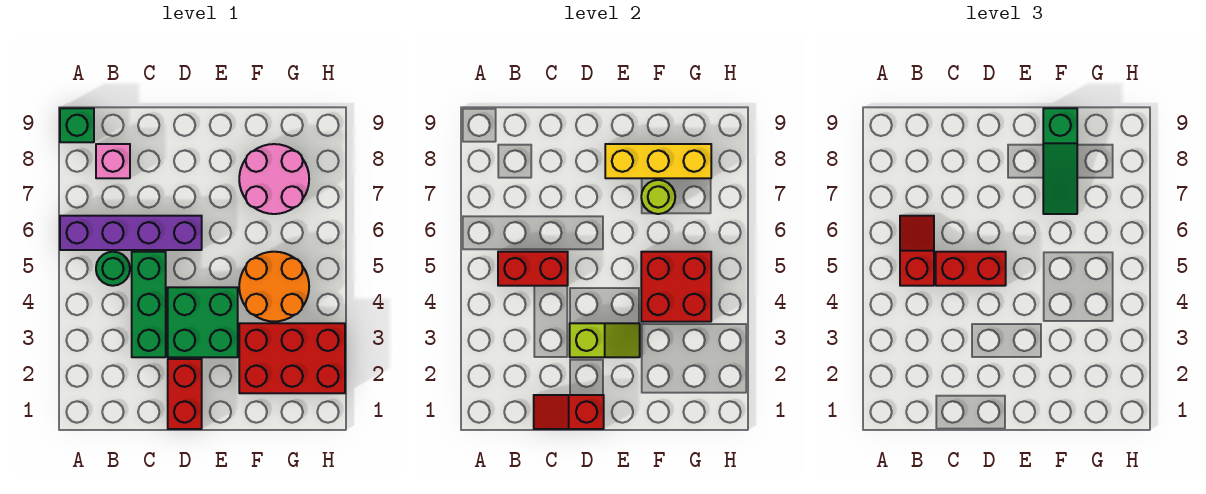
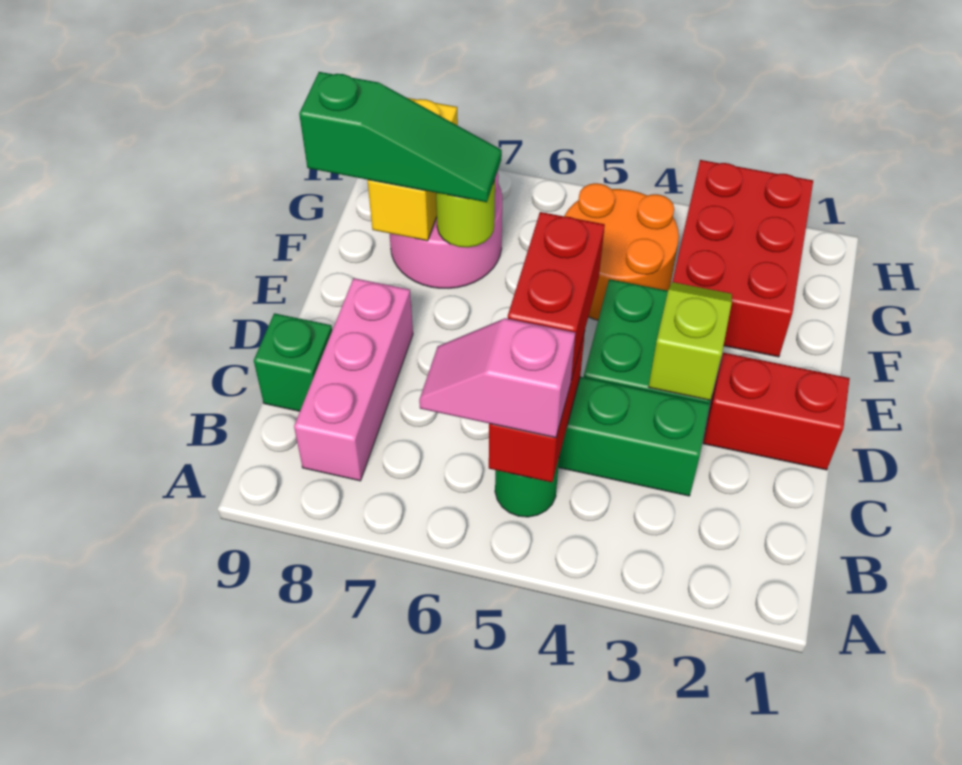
purple brick A6:D6 level 1 -> none
green brick A9 level 1 -> green brick C9 level 1
red slope B5:B6 level 3 top 5 -> pink slope B5:B6 level 3 top 5
pink brick B8 level 1 -> pink brick B8:D8 level 1
red slope C1:D1 level 2 top D -> none
yellow brick E8:G8 level 2 -> yellow brick F8:G8 level 2
red brick F4:G5 level 2 -> none

